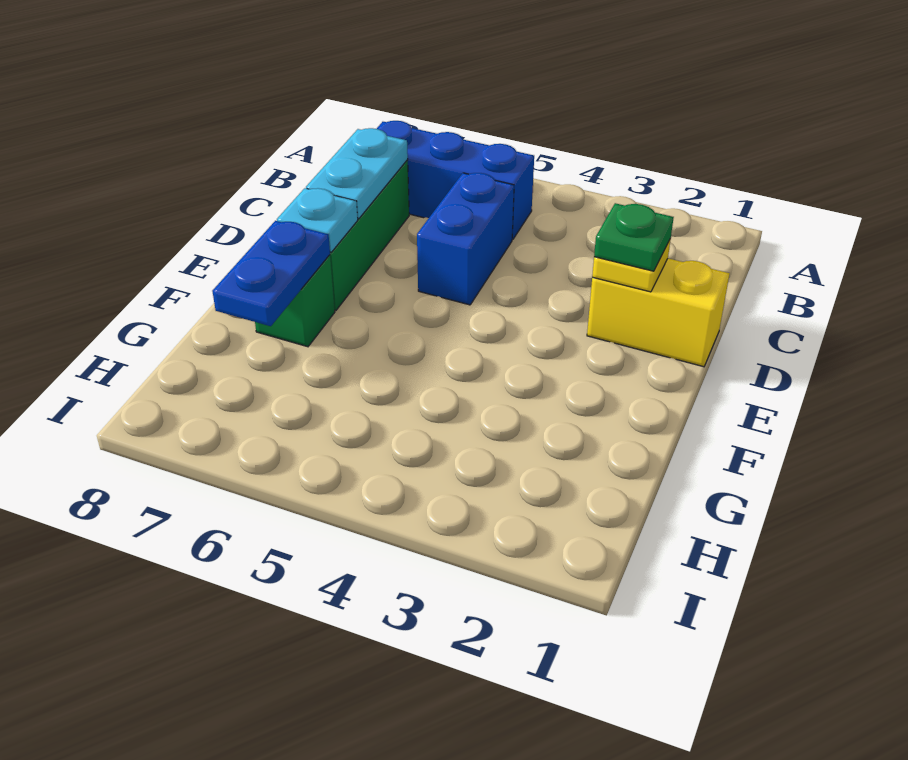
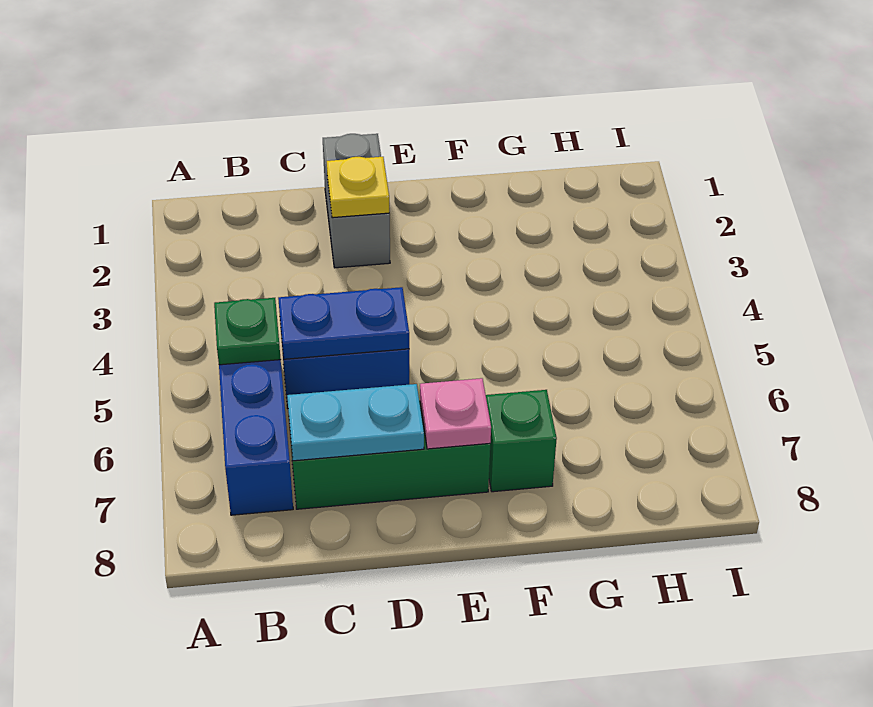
yellow brick D1:D2 level 1 -> grey brick D1:D2 level 1
green plate D2 level 3 -> green plate B5 level 2
cyan plate E7 level 2 -> pink plate E7 level 2
blue plate F7:G7 level 2 -> blue plate C5:D5 level 2

